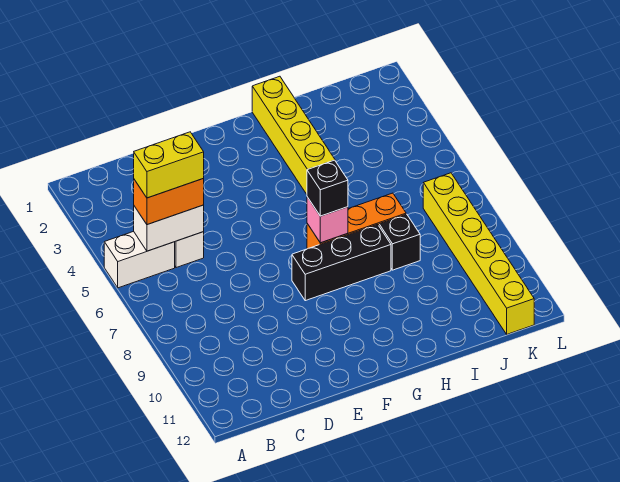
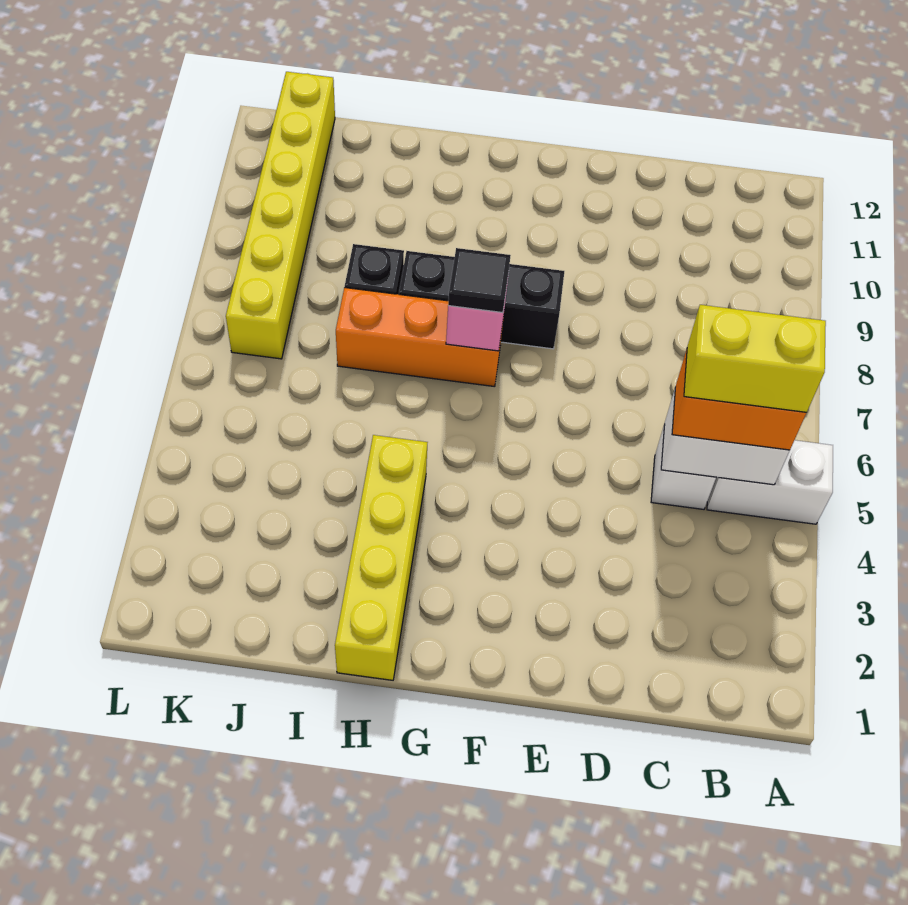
black brick G7 level 3 -> black tile G7 level 3

